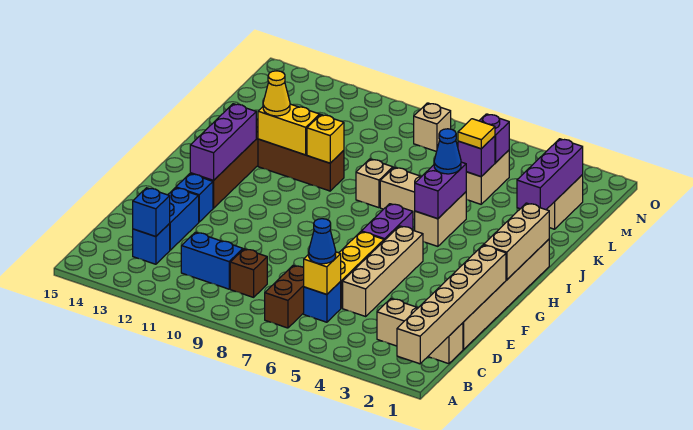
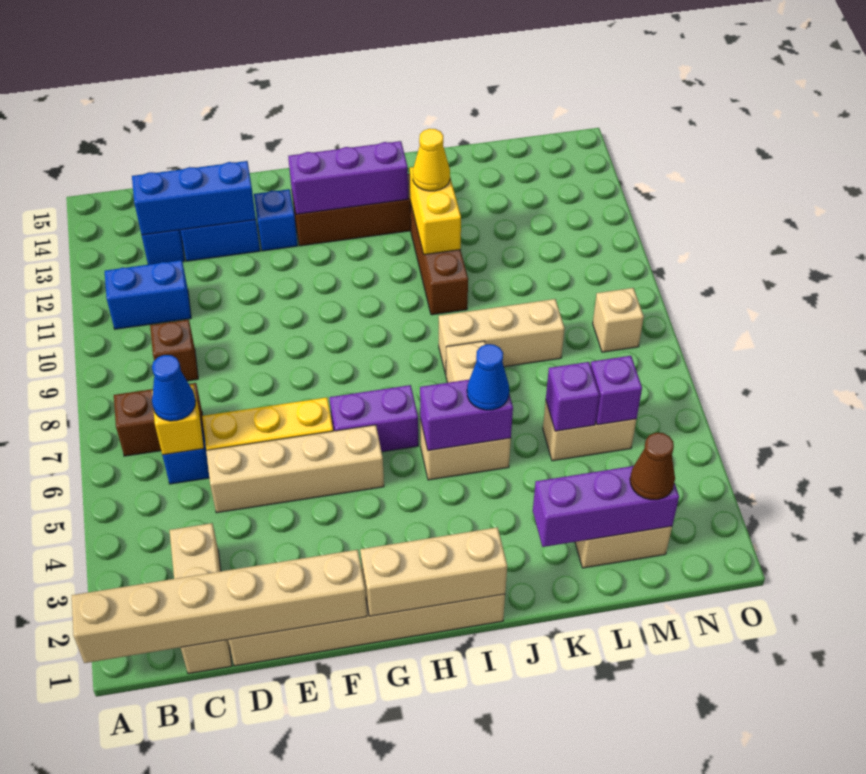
blue brick C10:C11 level 1 -> blue brick B11:C11 level 1
blue brick C13 level 2 -> blue brick C13:E13 level 2
tan brick J8 level 1 -> tan brick J8:L8 level 1
yellow brick J10 level 2 -> none
yellow tile L5 level 3 -> none
none -> brown cone M2 level 3

